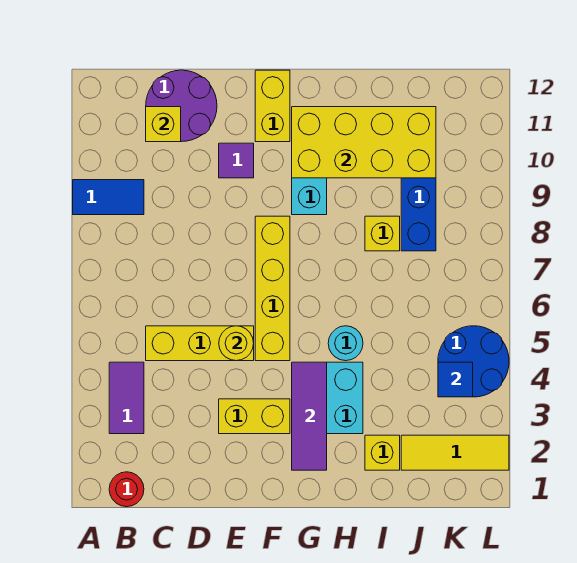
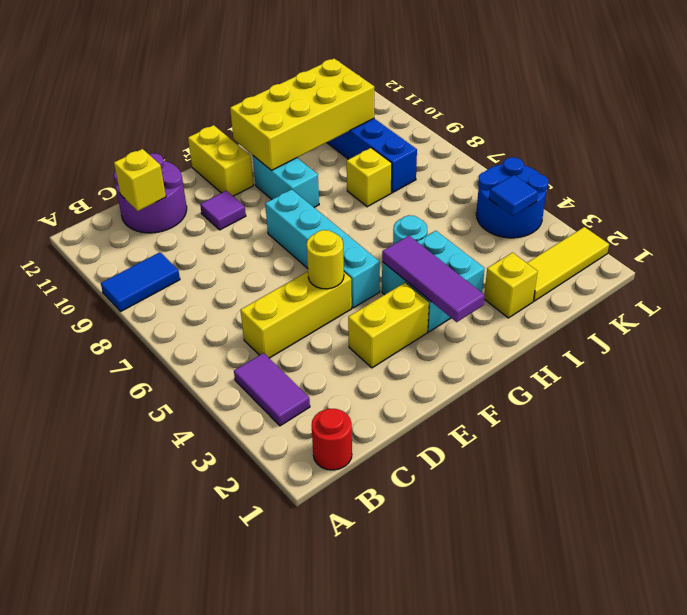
yellow brick F5:F8 level 1 -> cyan brick F5:F8 level 1

